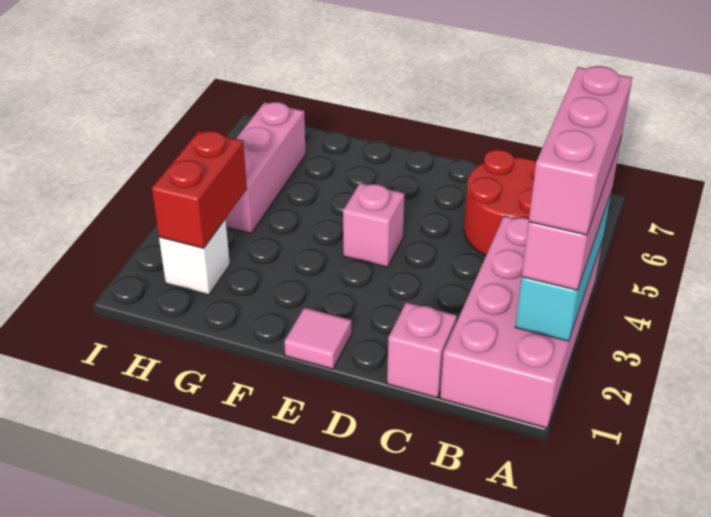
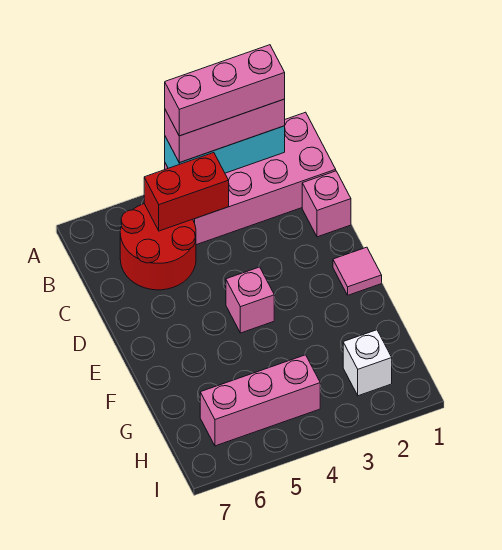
red brick H2:H3 level 2 -> red brick B4:B5 level 2

